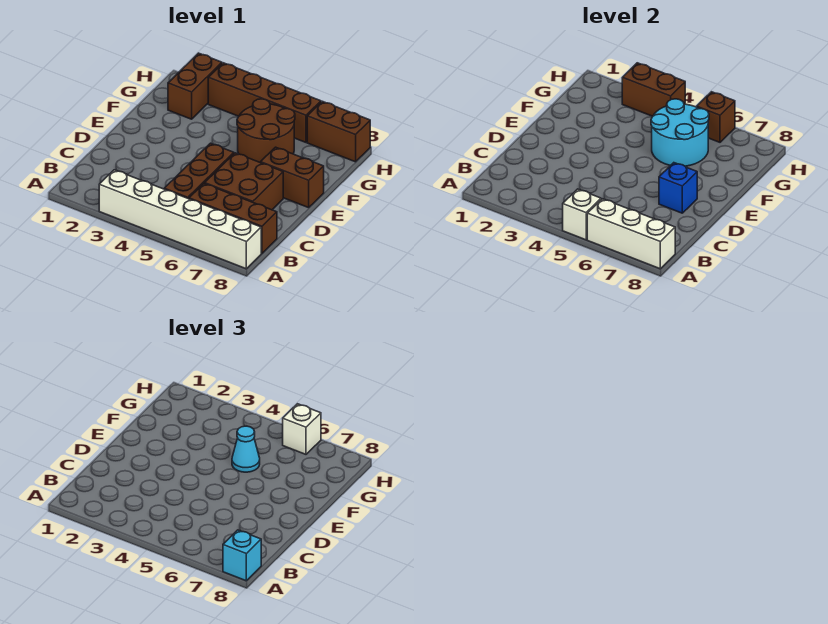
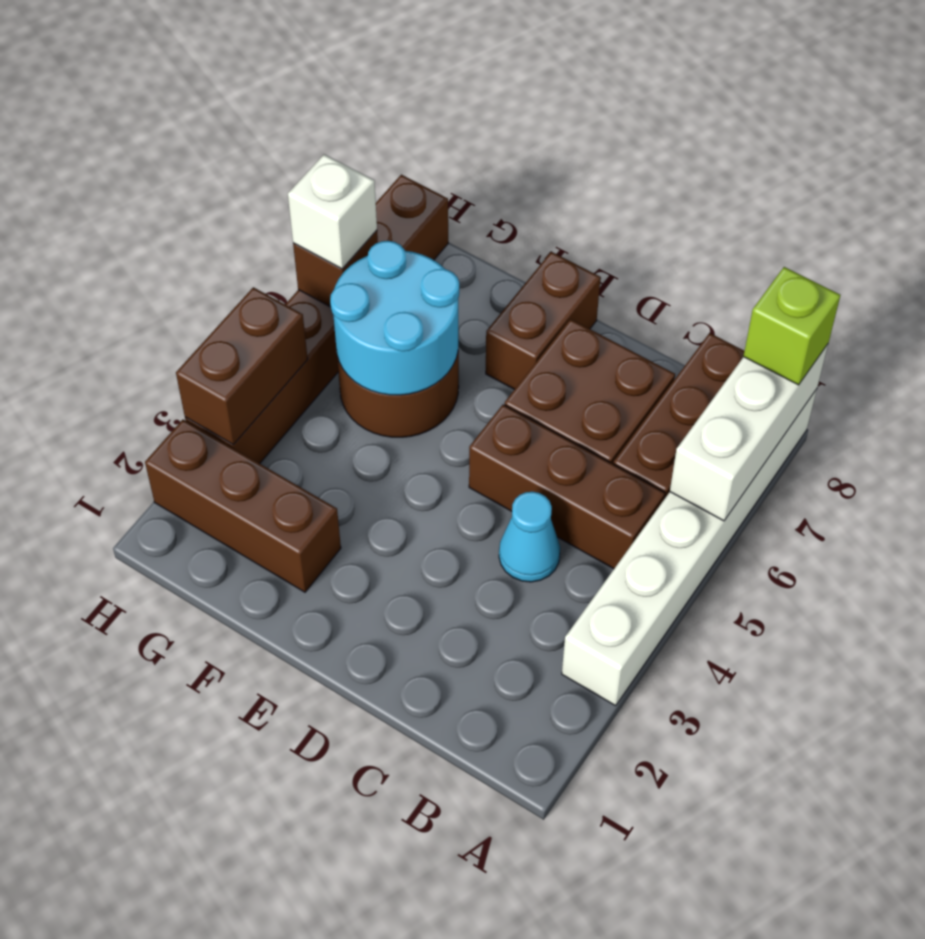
white brick A5 level 2 -> none
cyan brick A8 level 3 -> lime brick A8 level 3
blue brick D7 level 2 -> none
cyan cone F5 level 3 -> cyan cone C4 level 1
brown brick G2:H2 level 1 -> brown brick F2:H2 level 1

